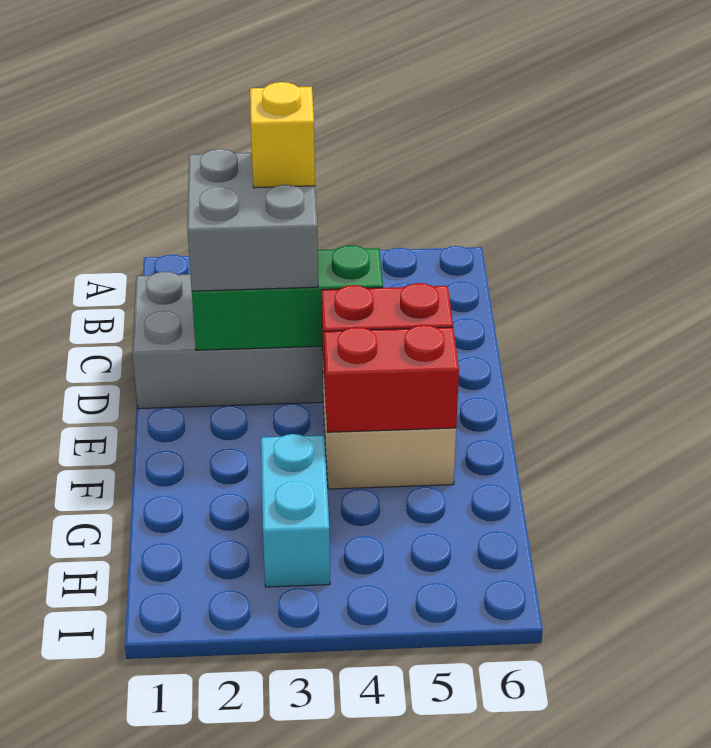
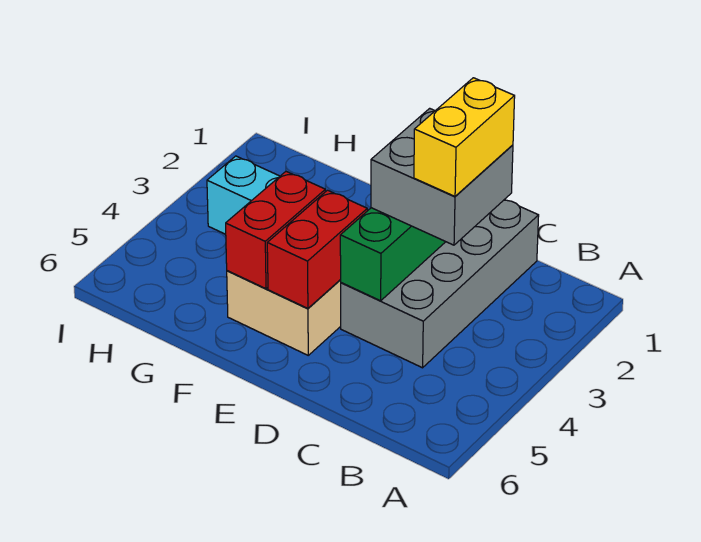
yellow brick C3 level 4 -> yellow brick C2:C3 level 4

